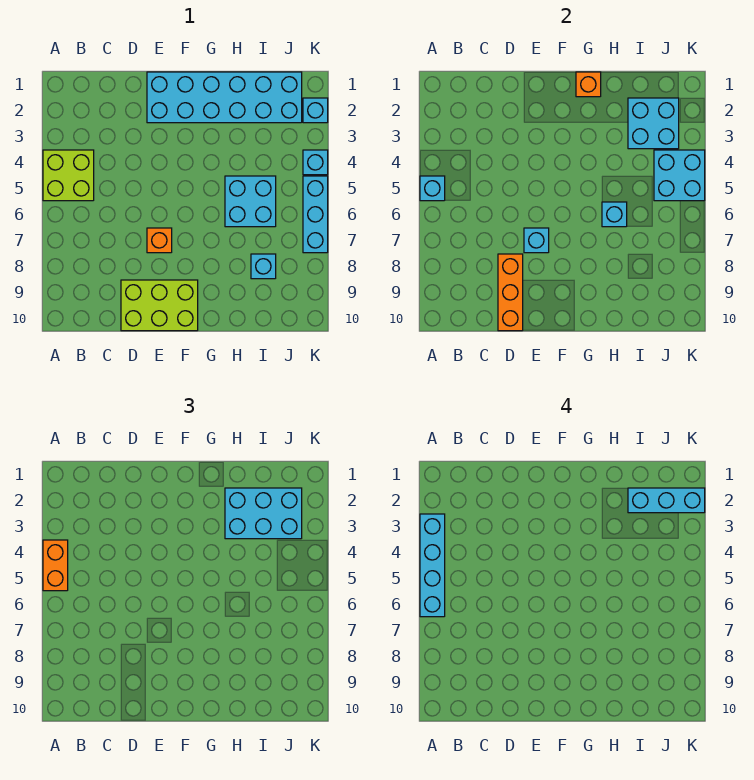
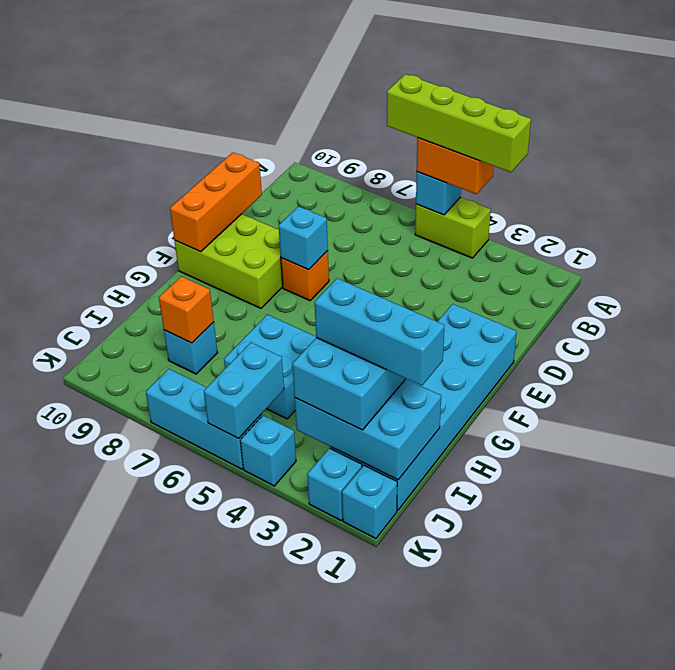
cyan brick A3:A6 level 4 -> lime brick A3:A6 level 4
lime brick A4:B5 level 1 -> lime brick A4:A5 level 1
orange brick D8:D10 level 2 -> orange brick D10:F10 level 2
lime brick D9:F10 level 1 -> lime brick E8:F10 level 1
orange brick G1 level 2 -> orange brick I8 level 2
cyan brick H6 level 2 -> cyan brick K1 level 1
cyan brick I2:J3 level 2 -> cyan brick I1:J3 level 2
cyan brick I2:K2 level 4 -> cyan brick I1:I3 level 4
cyan brick J4:K5 level 2 -> cyan brick J5:K5 level 2

